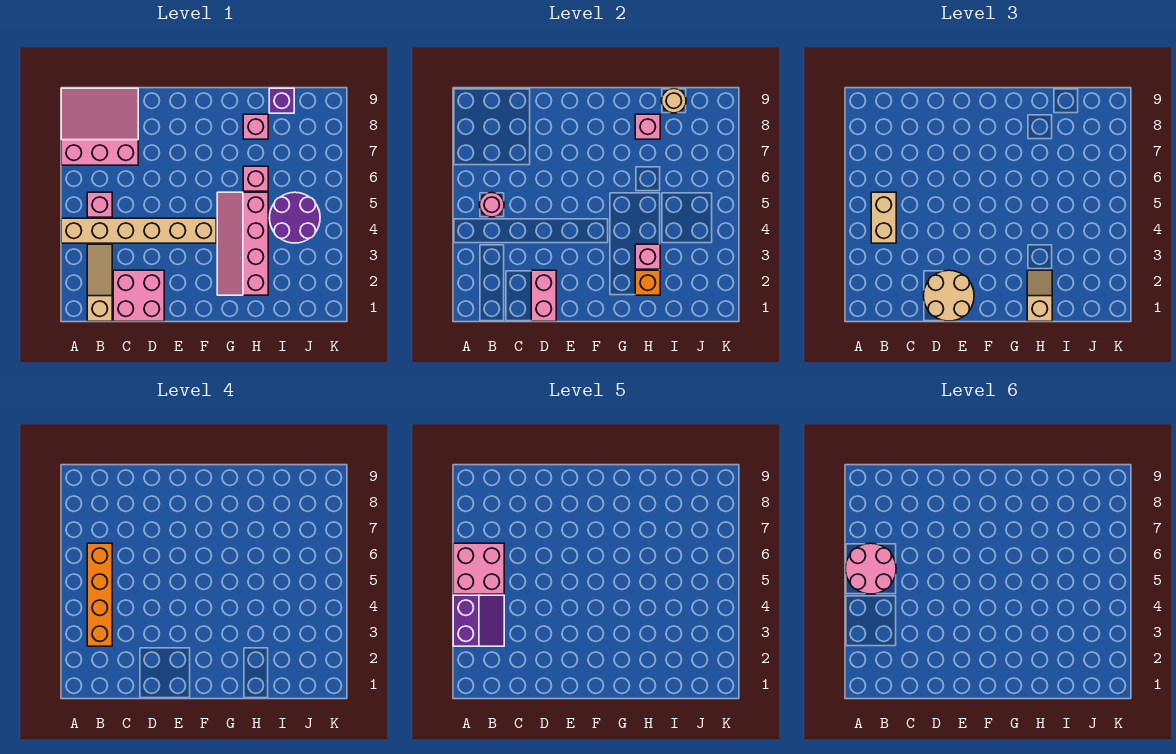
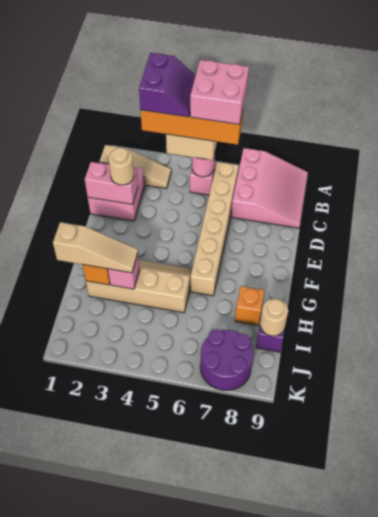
purple slope A3:B4 level 5 top A -> purple slope A3:B4 level 5 top 3
tan brick A4:F4 level 1 -> tan brick B6:G6 level 1
pink round brick A5:B6 level 6 -> none
tan round brick D1:E2 level 3 -> tan round brick D2 level 3
pink slope G2:H5 level 1 top H -> tan slope G2:H5 level 1 top H
tan slope H1:H2 level 3 top 1 -> tan slope H1:H3 level 3 top 1
pink brick H6 level 1 -> none
pink brick H8 level 1 -> orange brick H8 level 1
pink brick H8 level 2 -> none
purple round brick I4:J5 level 1 -> purple round brick J7:K8 level 1

